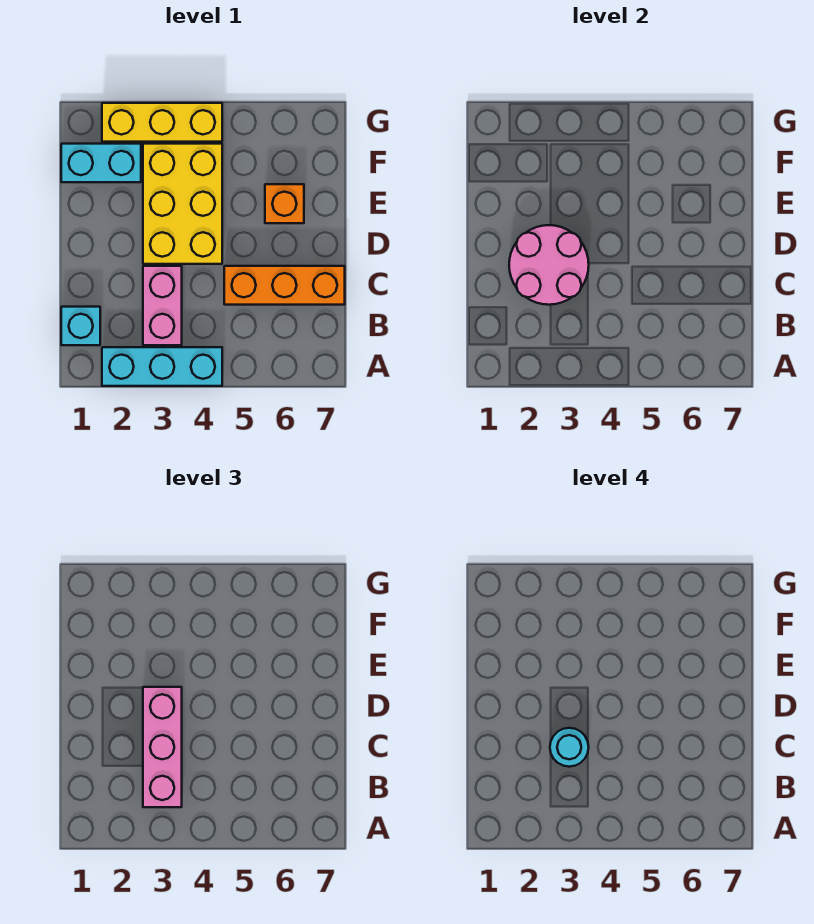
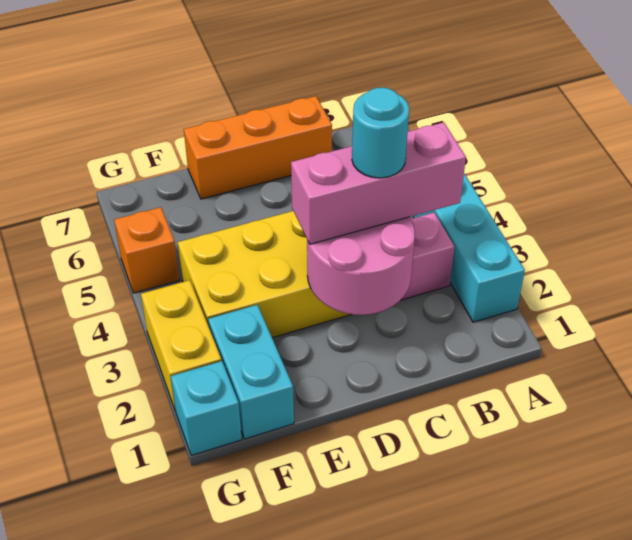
cyan brick B1 level 1 -> cyan brick G1 level 1
orange brick C5:C7 level 1 -> orange brick C7:E7 level 1
orange brick E6 level 1 -> orange brick G5 level 1
yellow brick G2:G4 level 1 -> yellow brick G2:G3 level 1

